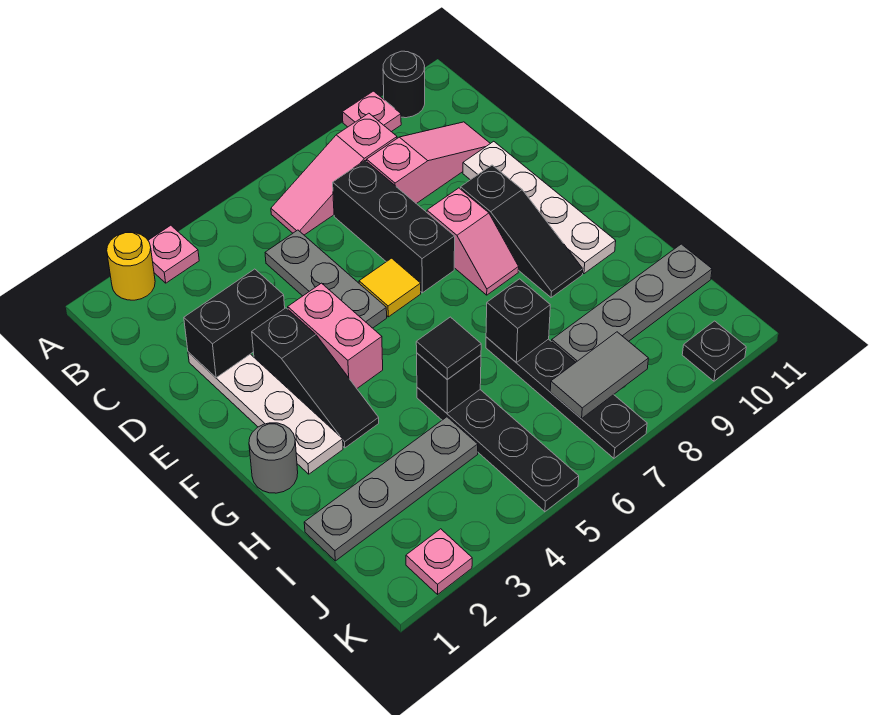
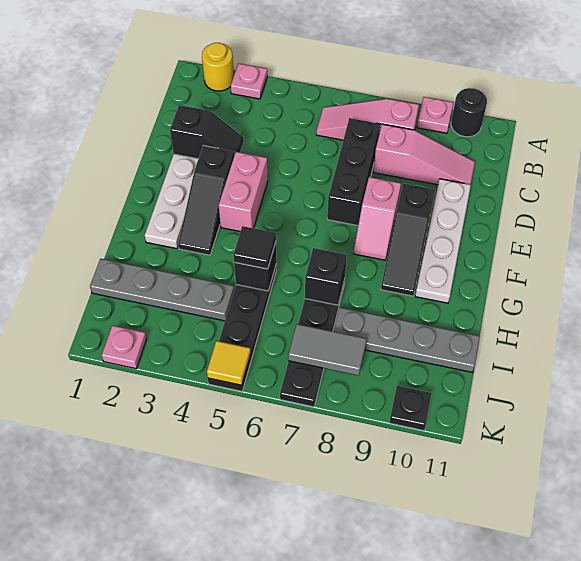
grey plate C5:E5 level 1 -> none
black brick D2:D3 level 2 -> black slope D2:D3 level 2 top 2
yellow tile E6 level 1 -> yellow tile K5 level 2
grey round brick G1 level 1 -> none

